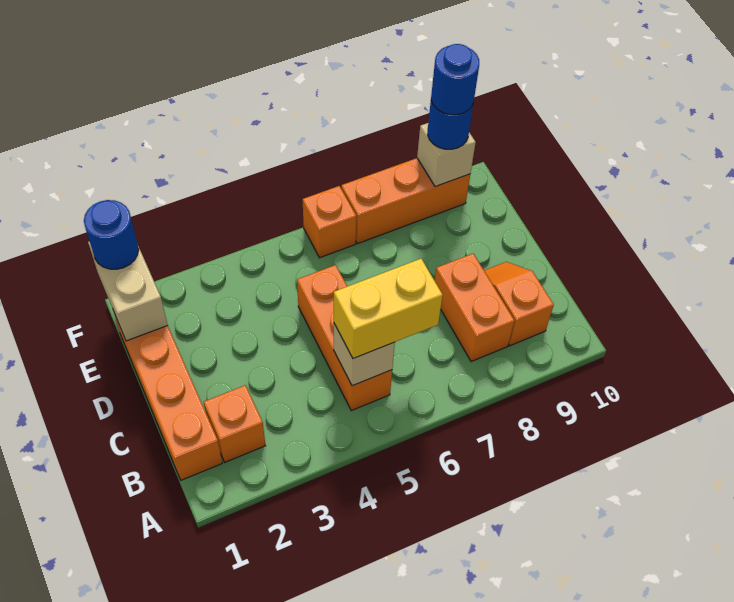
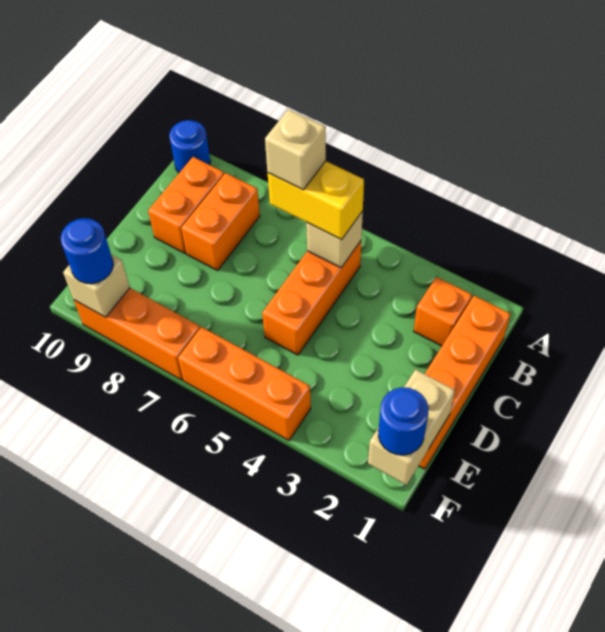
none -> tan brick B6 level 4
orange slope B9:C9 level 1 top B -> orange brick B9:C9 level 1
orange brick F6 level 1 -> orange brick F4:F6 level 1
blue round brick F9 level 4 -> blue round brick A10 level 1

